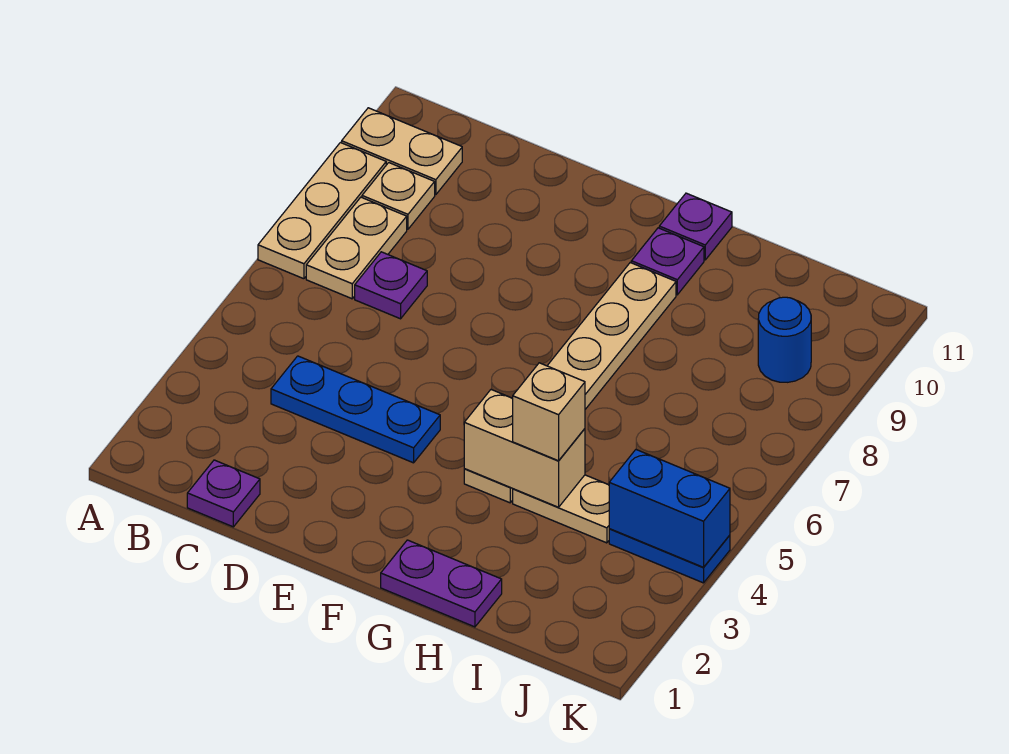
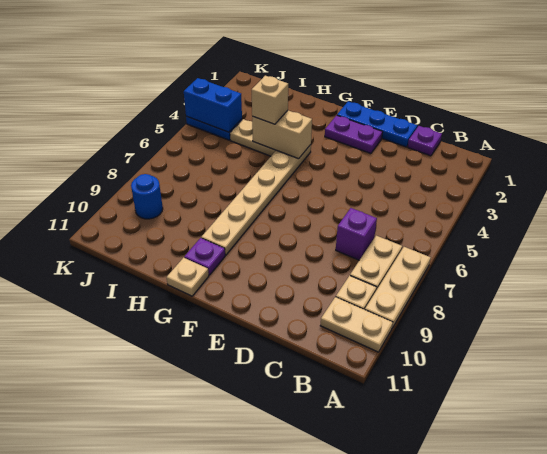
blue plate C4:E4 level 1 -> blue plate D1:F1 level 1
purple plate C7 level 1 -> purple brick C7 level 1
purple plate G1:H1 level 1 -> purple plate E2:F2 level 1
purple plate G11 level 1 -> tan plate G11 level 1

